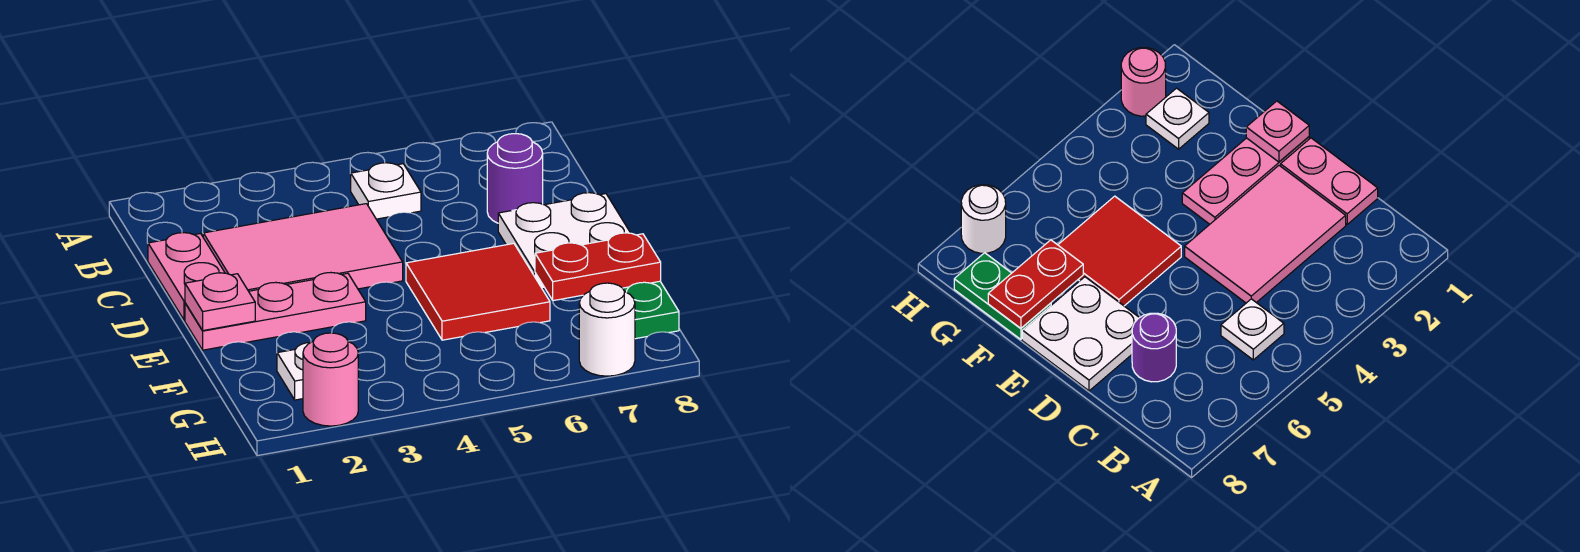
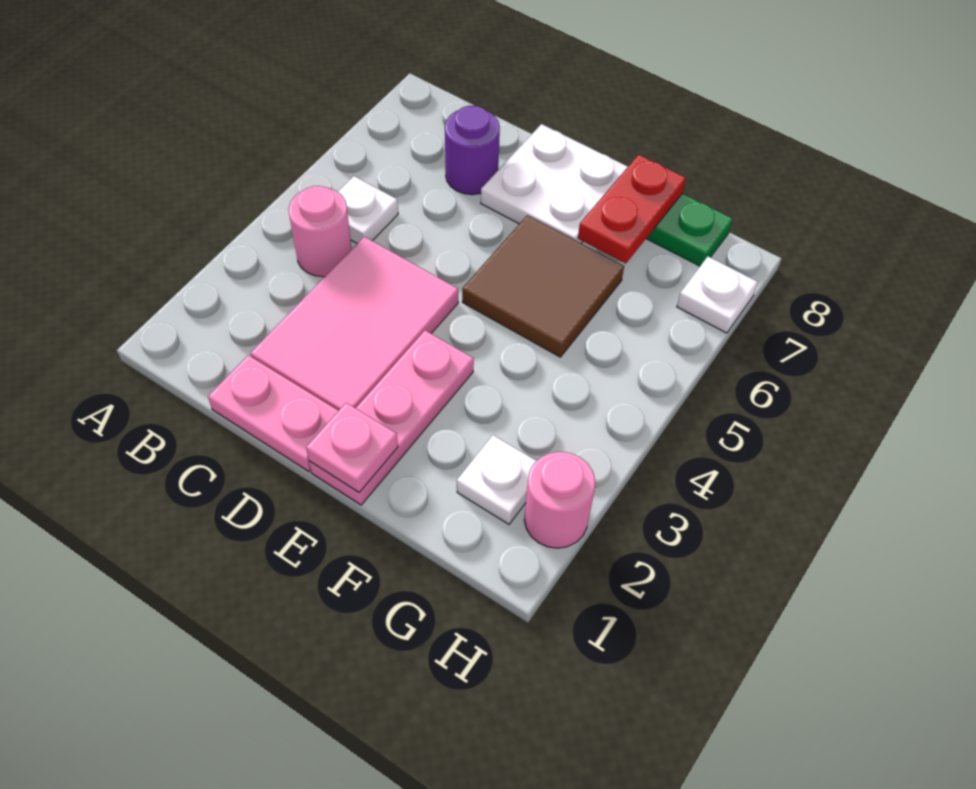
none -> pink round brick B4 level 1
red tile E5:F6 level 1 -> brown tile E5:F6 level 1
white round brick H7 level 1 -> white plate H7 level 1

